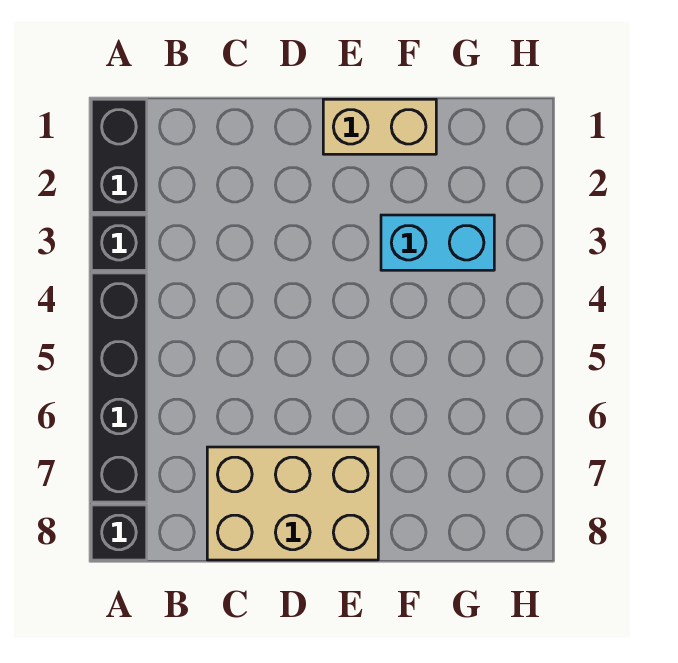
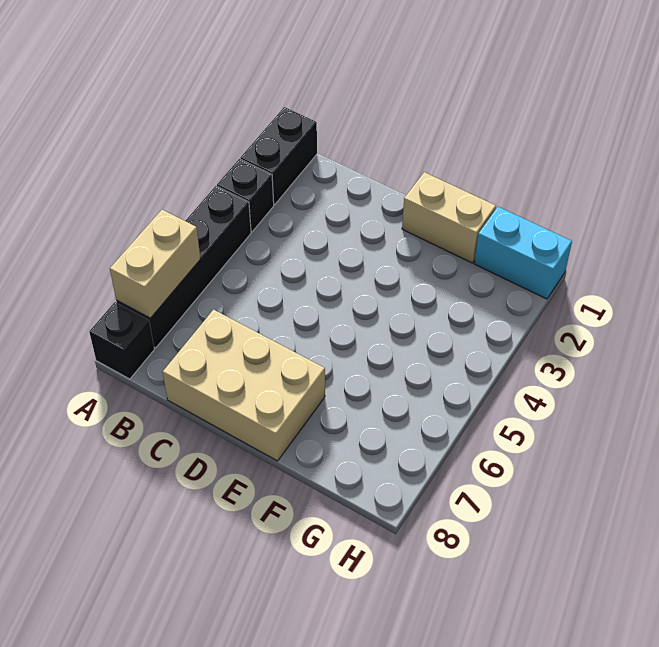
none -> tan brick A6:A7 level 2
cyan brick F3:G3 level 1 -> cyan brick G1:H1 level 1

